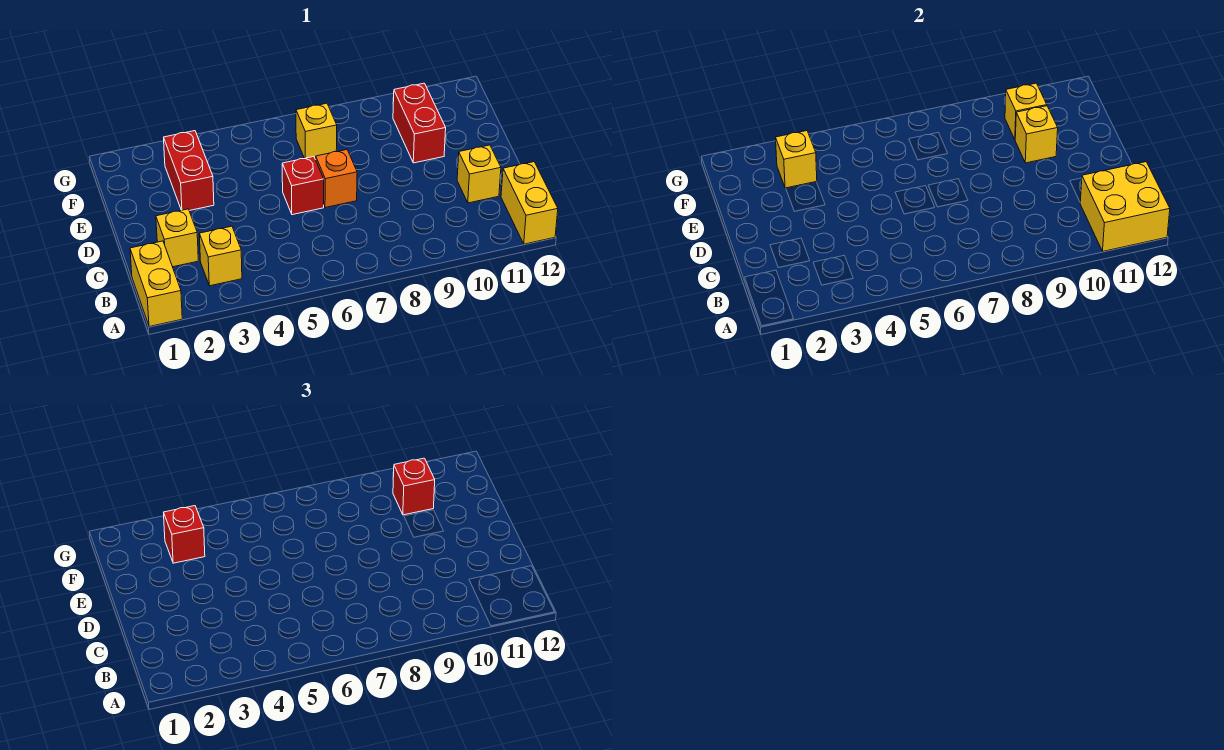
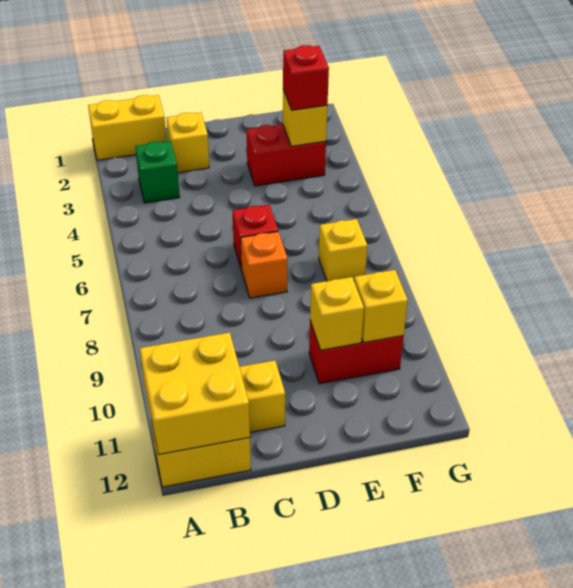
yellow brick B3 level 1 -> green brick B3 level 1
red brick F10 level 3 -> none

